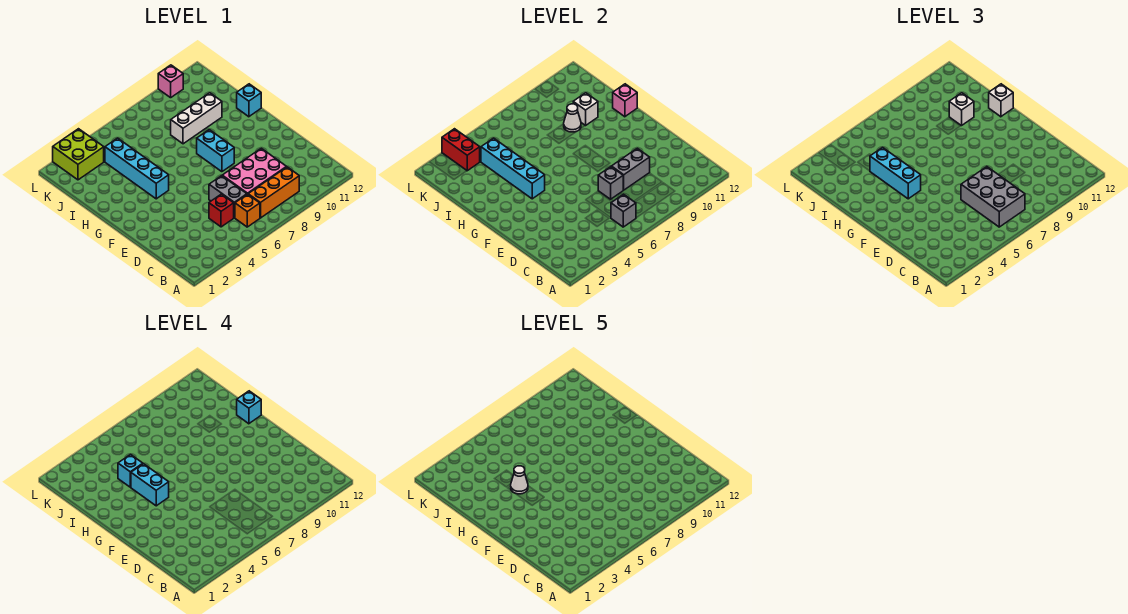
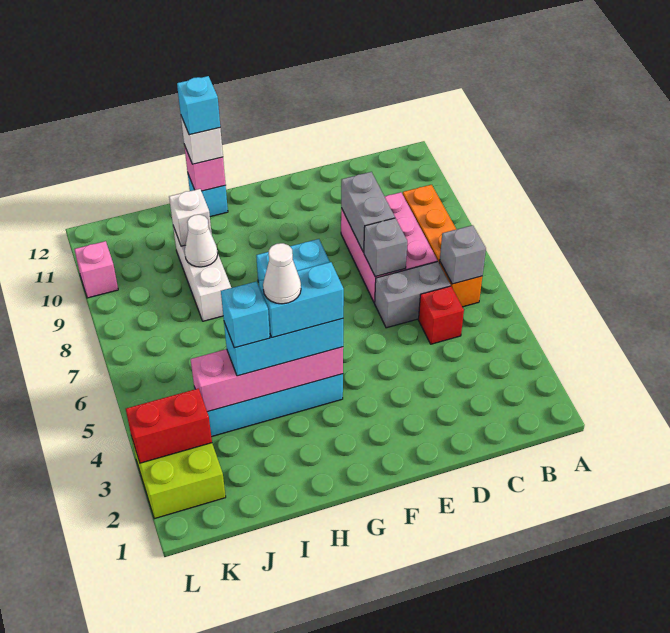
grey brick B6:D7 level 3 -> none
cyan brick G4:J4 level 2 -> pink brick G4:J4 level 2
white brick I10 level 3 -> none

